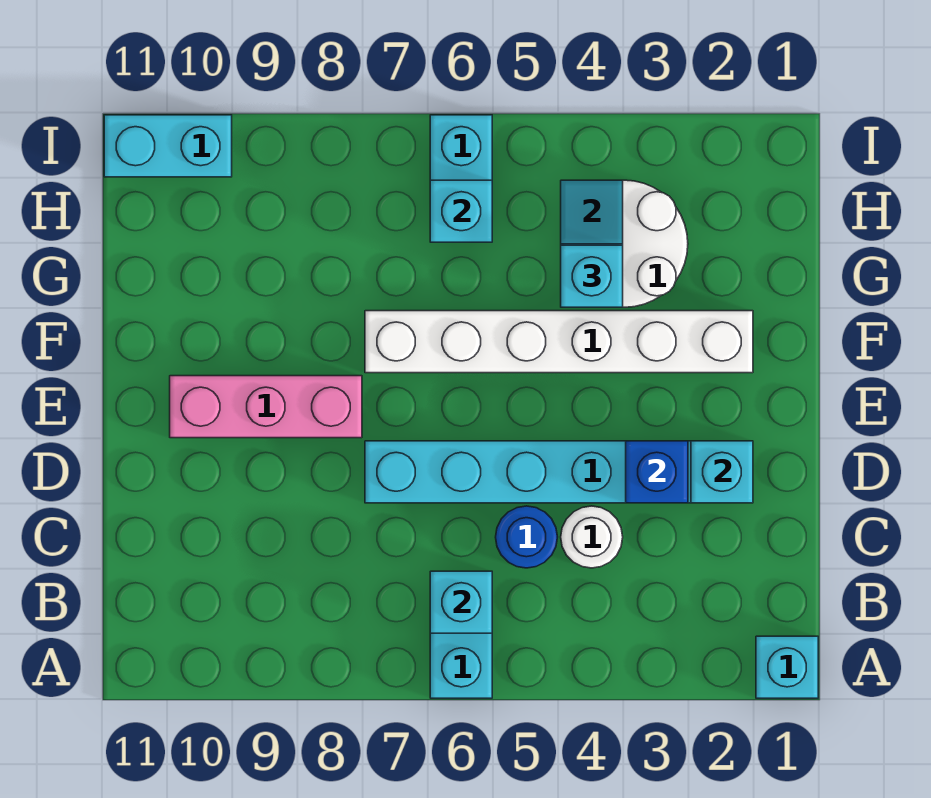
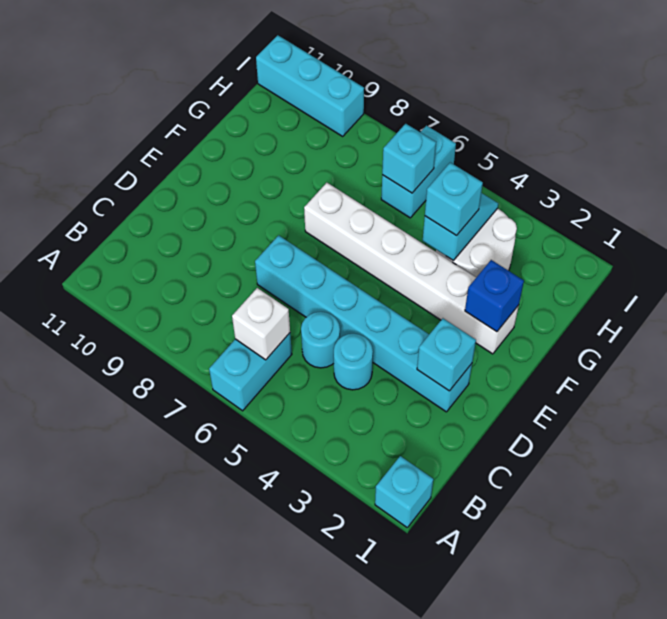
cyan brick B6 level 2 -> white brick B6 level 2
white round brick C4 level 1 -> cyan round brick C4 level 1
blue round brick C5 level 1 -> cyan round brick C5 level 1
blue brick D3 level 2 -> blue brick F2 level 2
pink brick E8:E10 level 1 -> none
cyan brick I10:I11 level 1 -> cyan brick I9:I11 level 1

